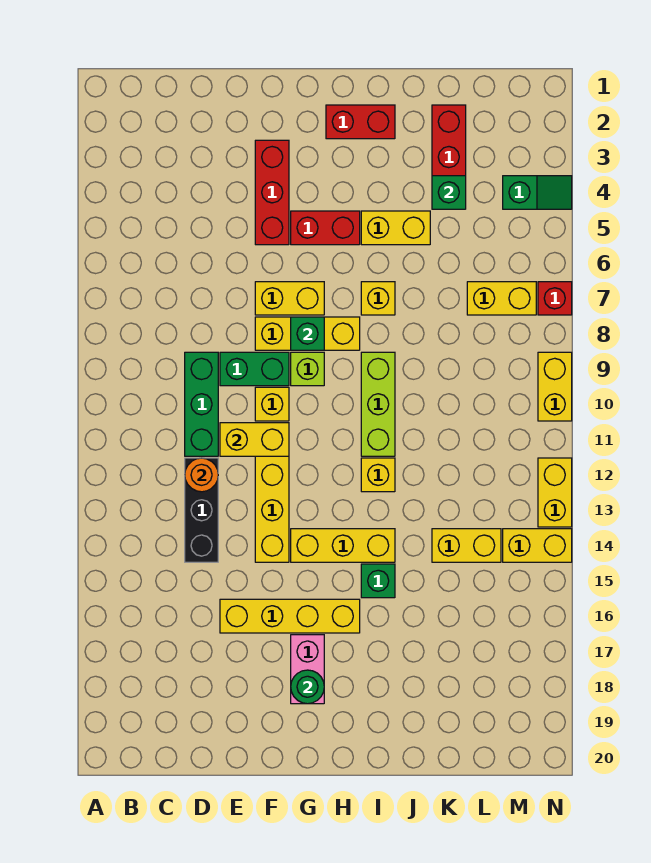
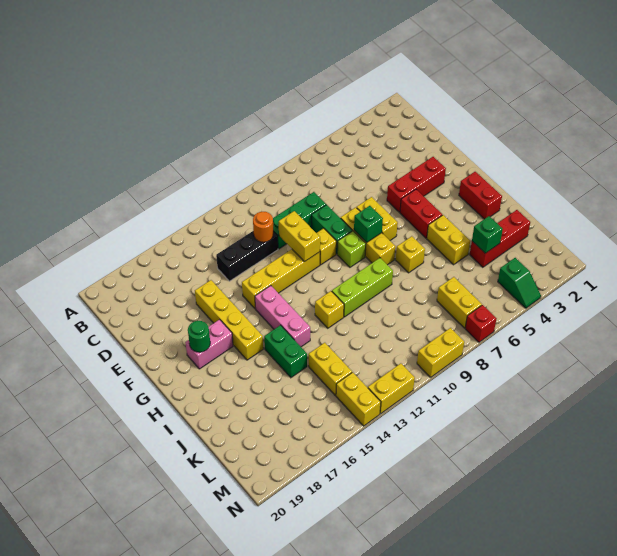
yellow brick G14:I14 level 1 -> pink brick G14:I14 level 1
green brick I15 level 1 -> green brick I15:J15 level 1

